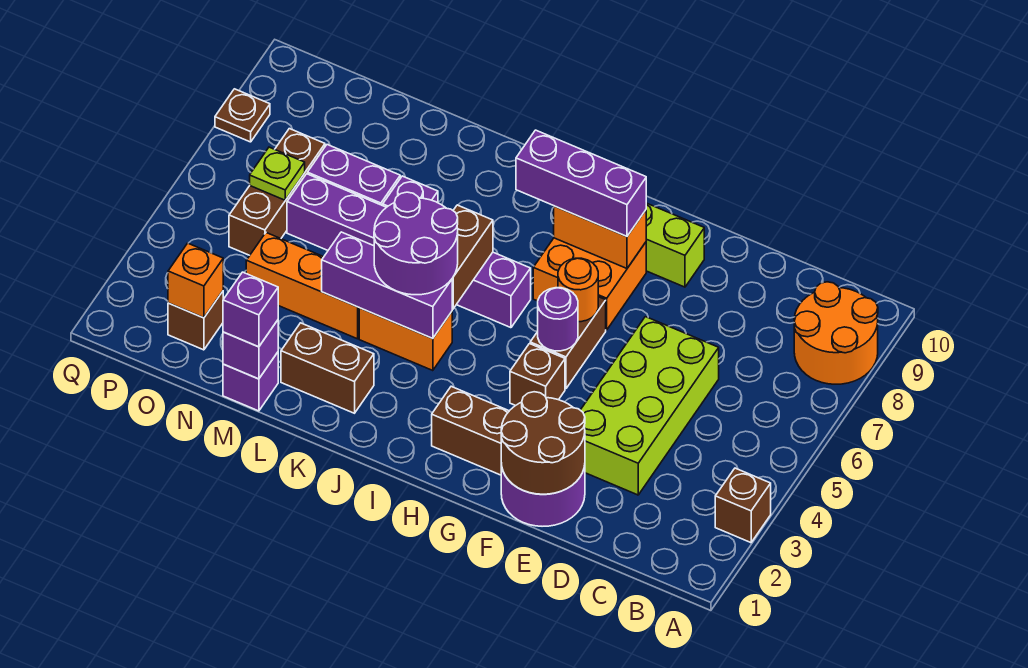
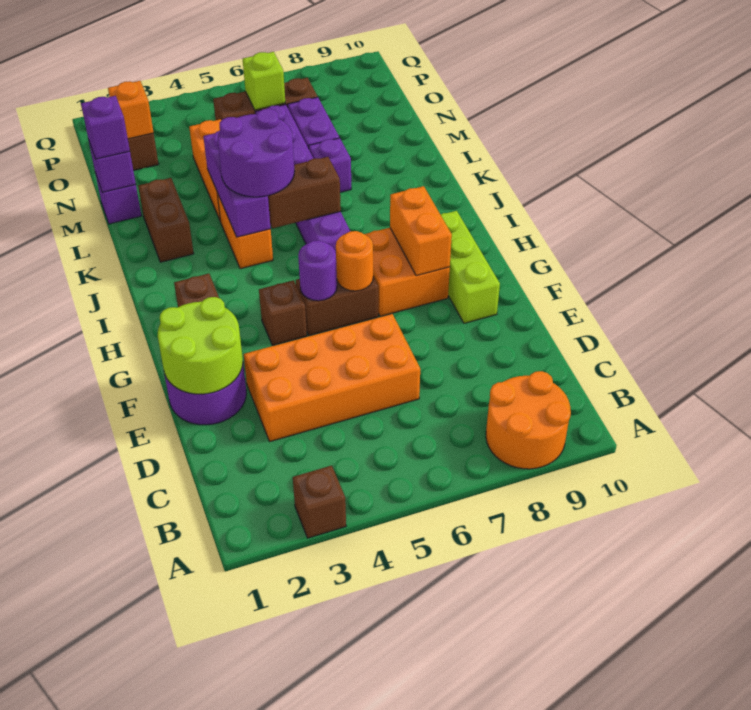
lime brick D3:E6 level 1 -> orange brick D3:E6 level 1
brown round brick E1:F2 level 2 -> lime round brick E1:F2 level 2
purple brick G8:I8 level 3 -> none
lime plate O6 level 2 -> lime brick O6 level 2
brown plate Q8 level 1 -> none

